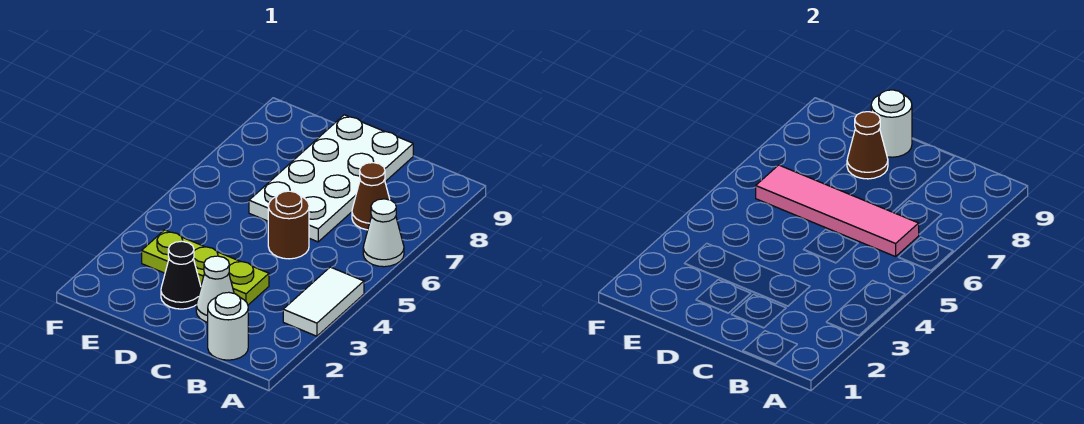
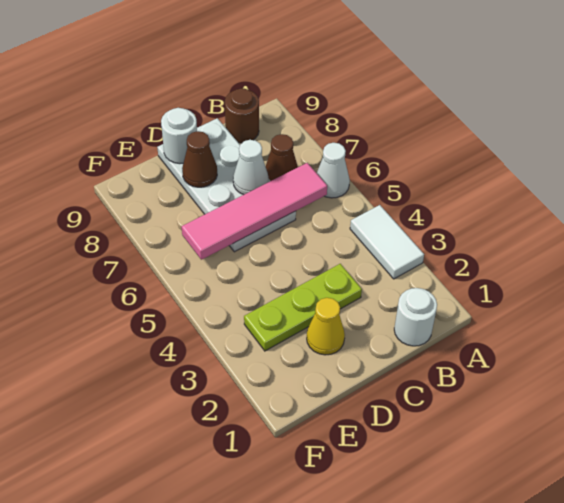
white cone C2 level 1 -> white cone C7 level 2
brown round brick C5 level 1 -> brown round brick B9 level 1
black cone D2 level 1 -> yellow cone D2 level 1

